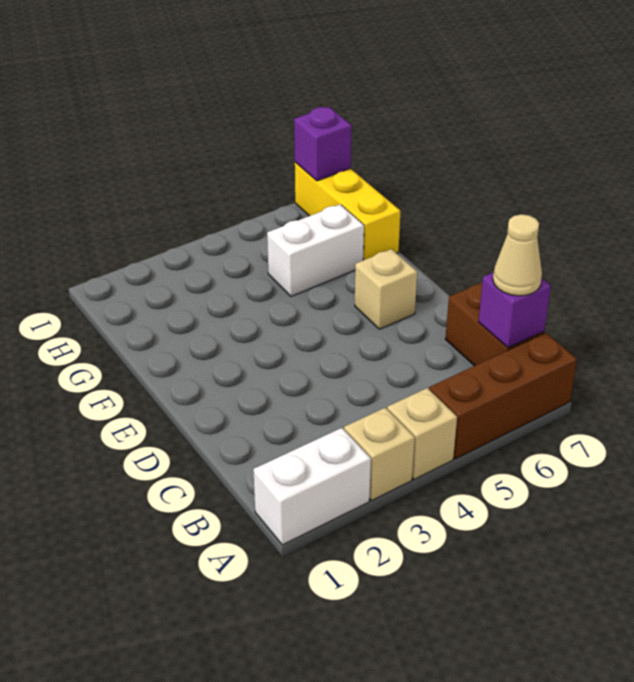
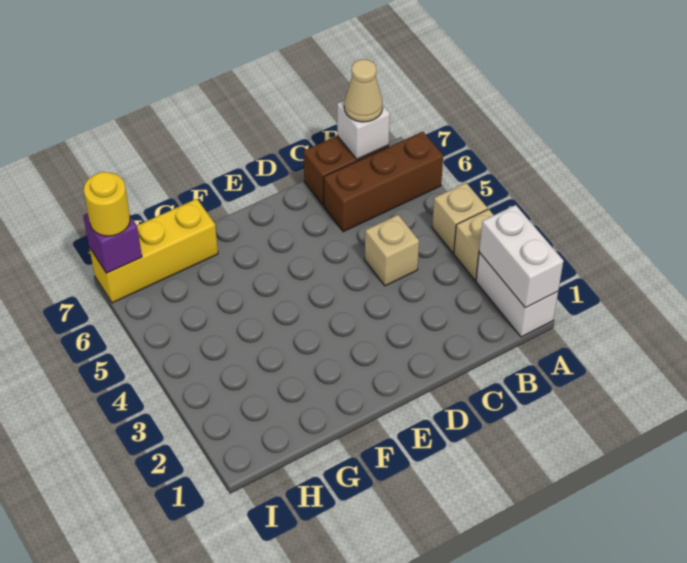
brown brick A5:A7 level 1 -> brown brick A6:C6 level 1
purple brick B7 level 2 -> white brick B7 level 2
tan brick E6 level 1 -> tan brick C4 level 1
white brick G5:G6 level 1 -> white brick A1:A2 level 2
none -> yellow round brick I7 level 3

